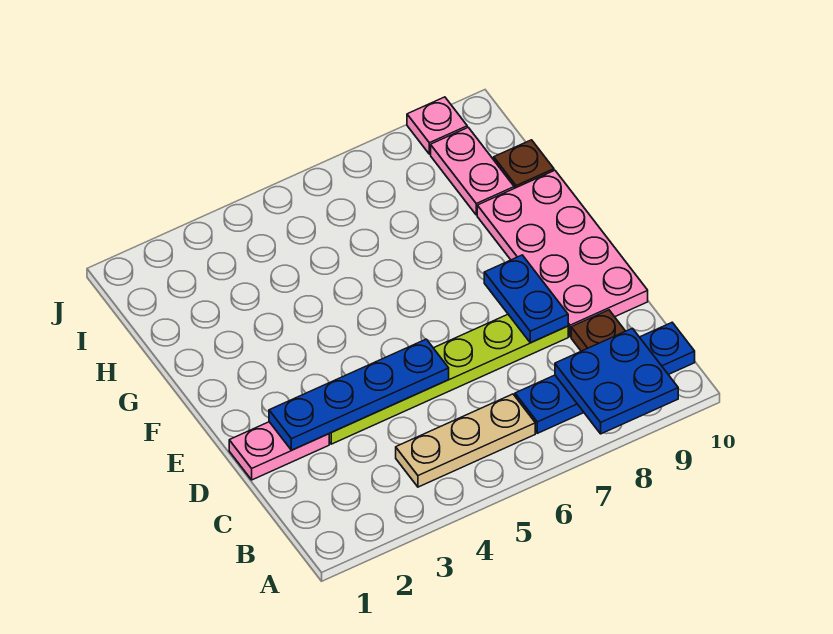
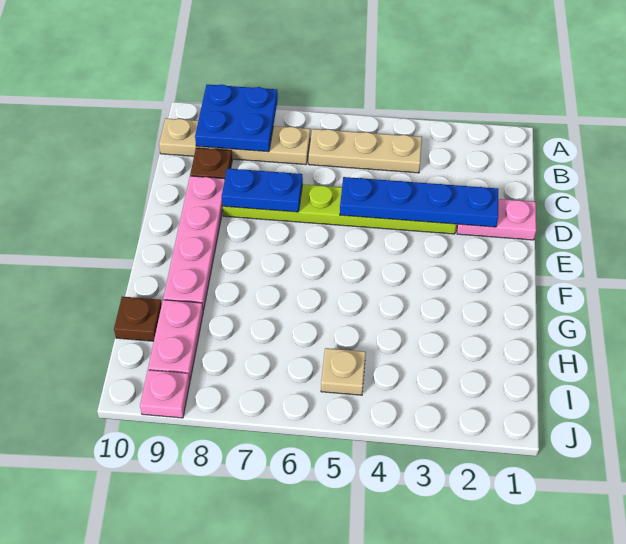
blue plate B7:B10 level 1 -> tan plate B7:B10 level 1
blue plate D8:E8 level 2 -> blue plate D7:D8 level 2
pink plate D9:G10 level 1 -> pink plate D9:G9 level 1
none -> tan plate I5 level 1

